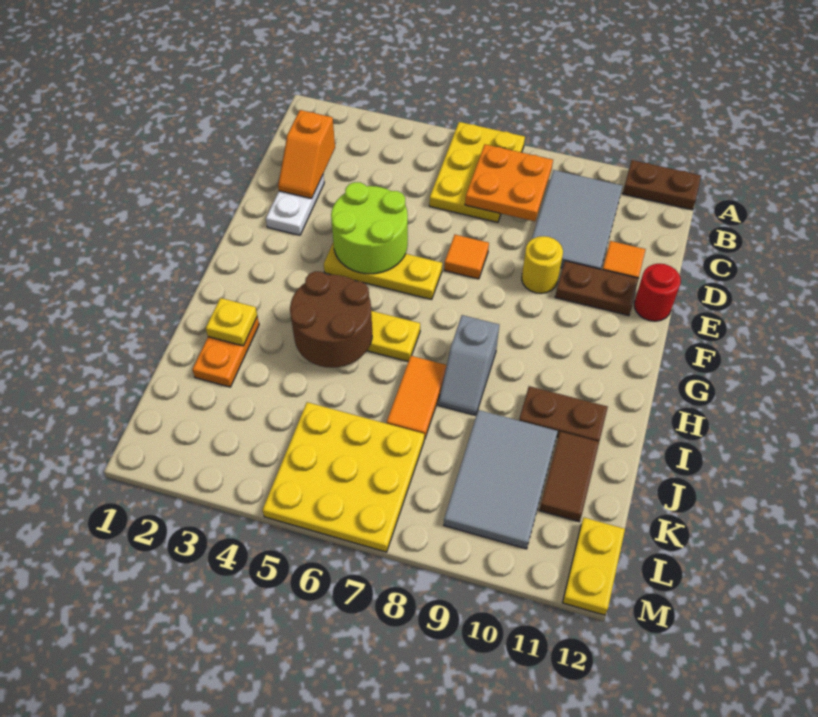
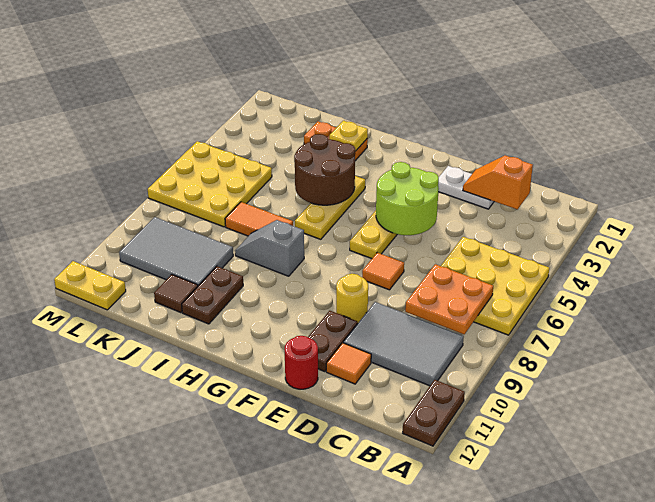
yellow plate A6:C7 level 1 -> yellow plate A5:C7 level 1
brown tile J11:K11 level 1 -> brown tile J11 level 1

